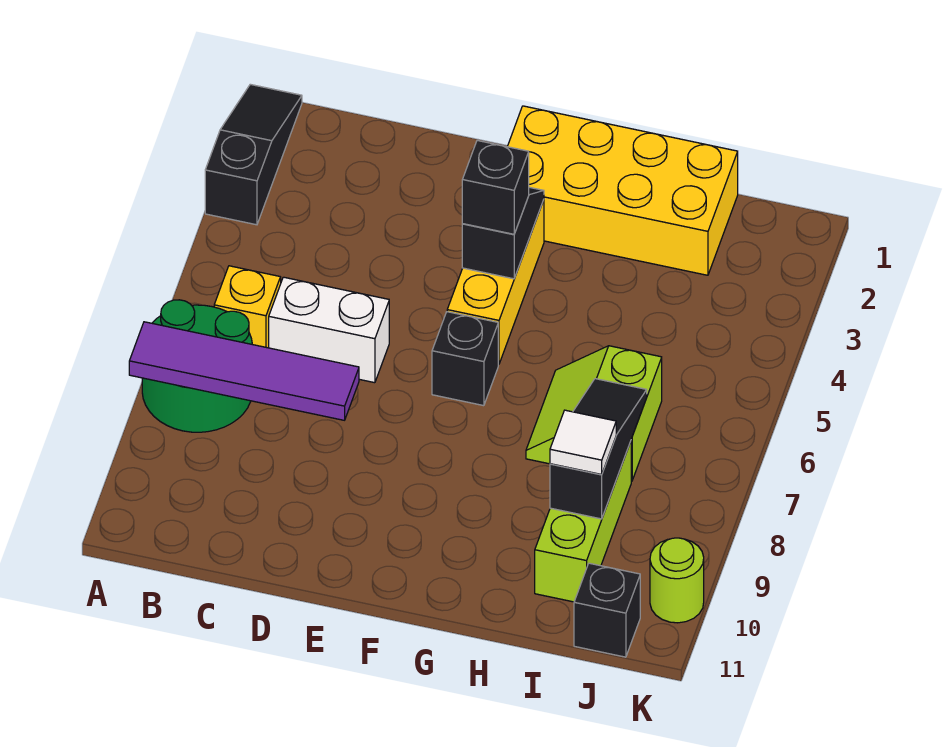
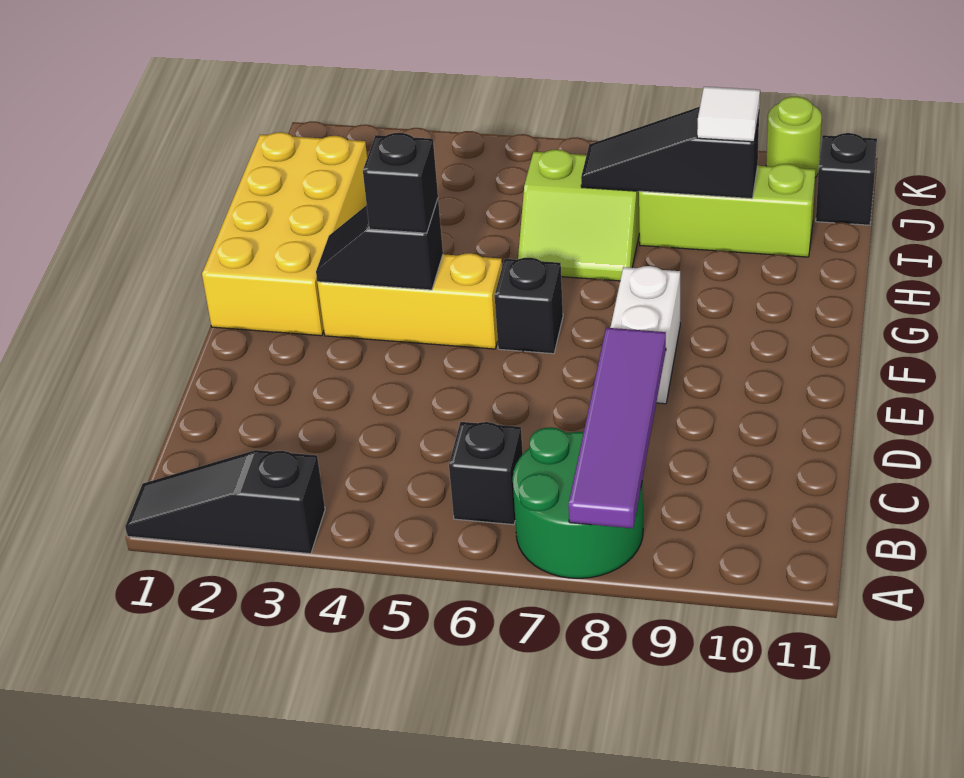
yellow brick B6 level 1 -> black brick B6 level 1
white brick C6:D6 level 1 -> white brick E8:F8 level 1

